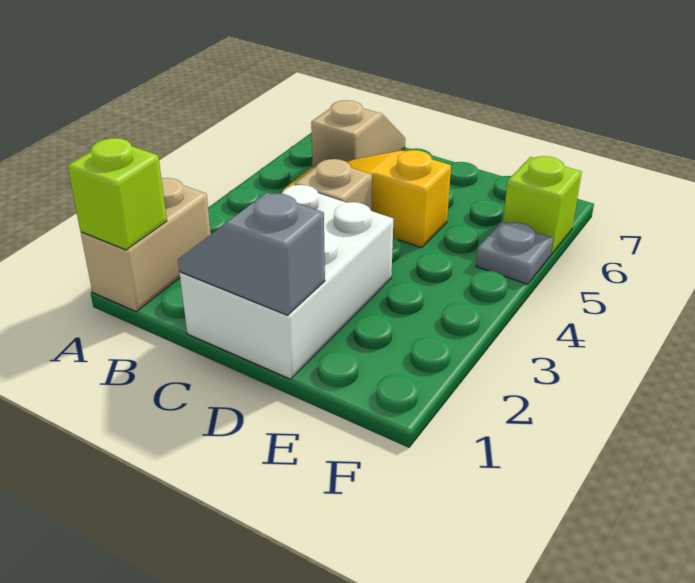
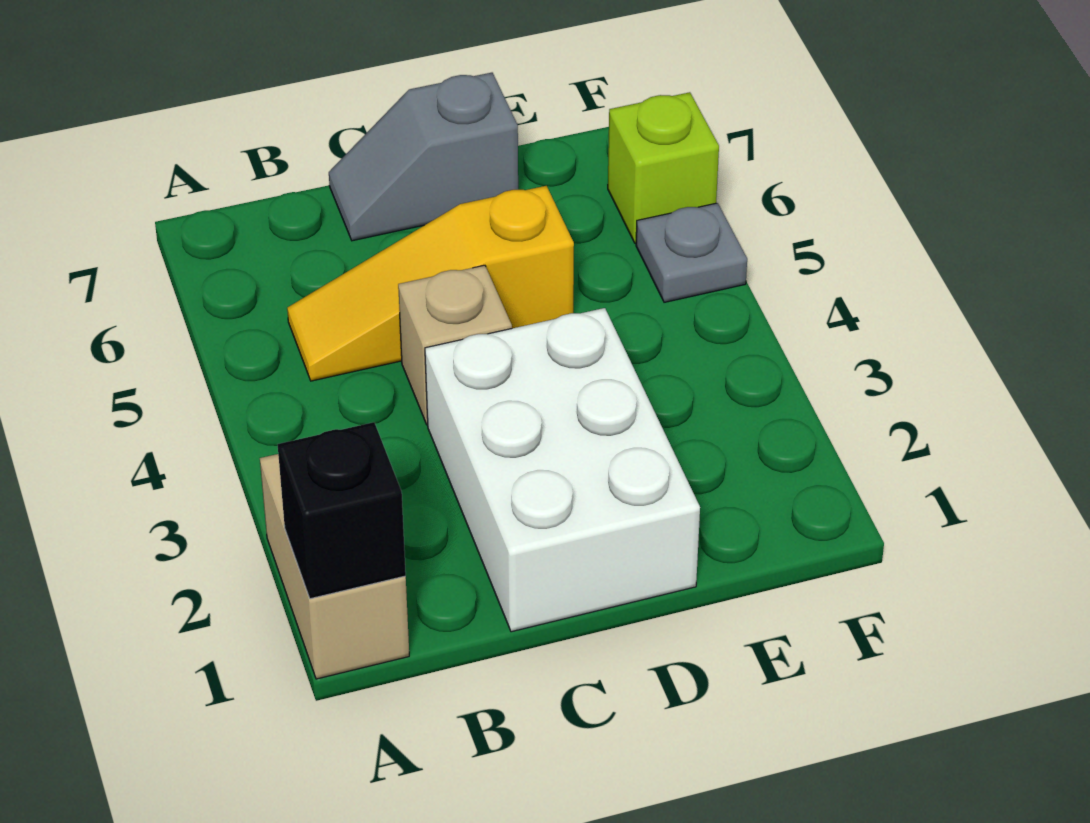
lime brick A1 level 2 -> black brick A1 level 2
tan slope B6:B7 level 1 top 6 -> none
grey slope C1:D1 level 2 top D -> grey slope C7:D7 level 1 top D

